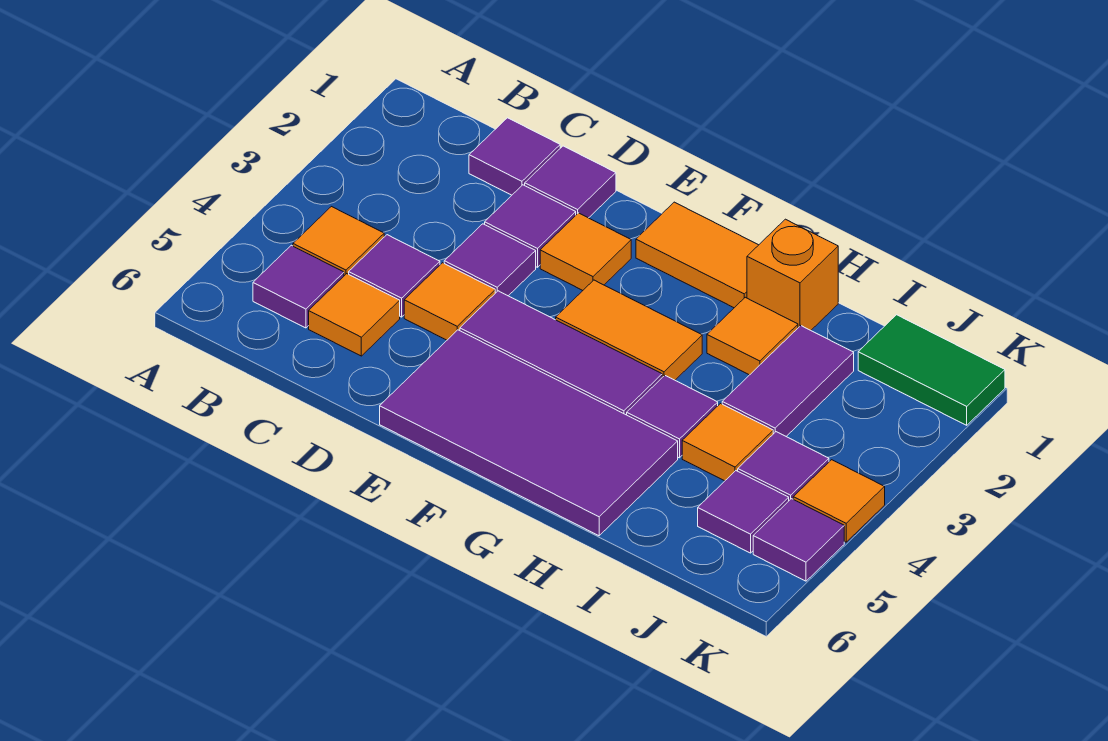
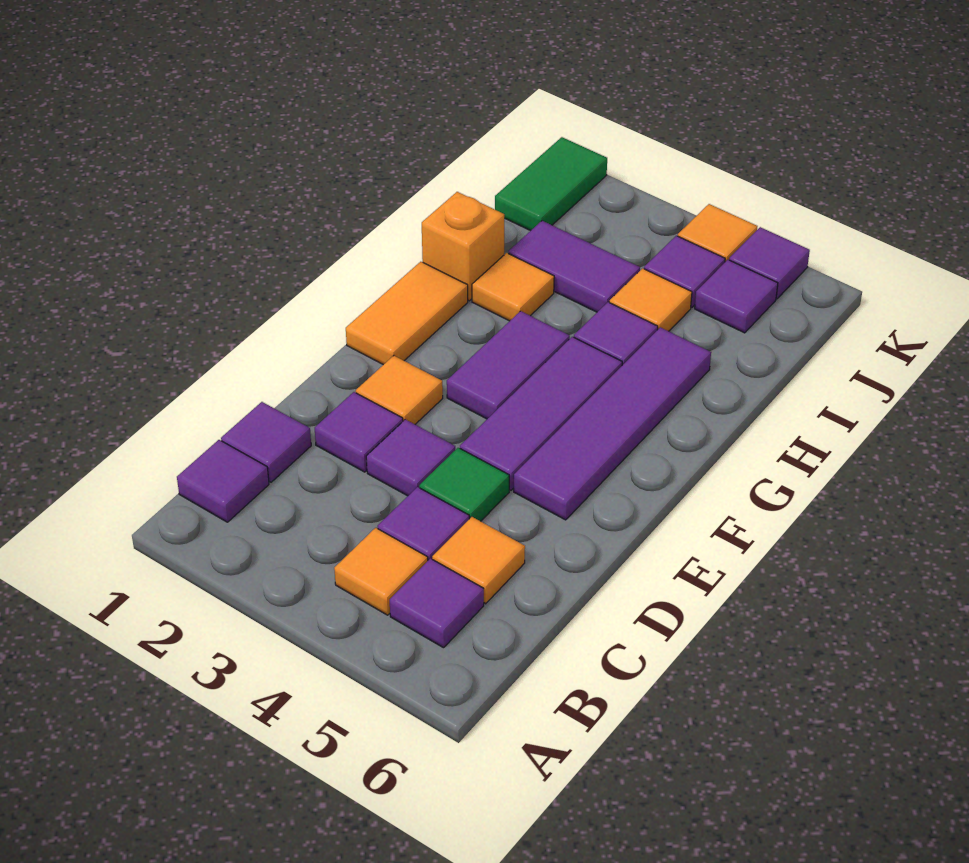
purple tile D1 level 1 -> purple tile B1 level 1
orange tile D4 level 1 -> green tile D4 level 1
purple tile E5:H6 level 1 -> purple tile E5:H5 level 1
orange tile F3:G3 level 1 -> purple tile F3:G3 level 1

